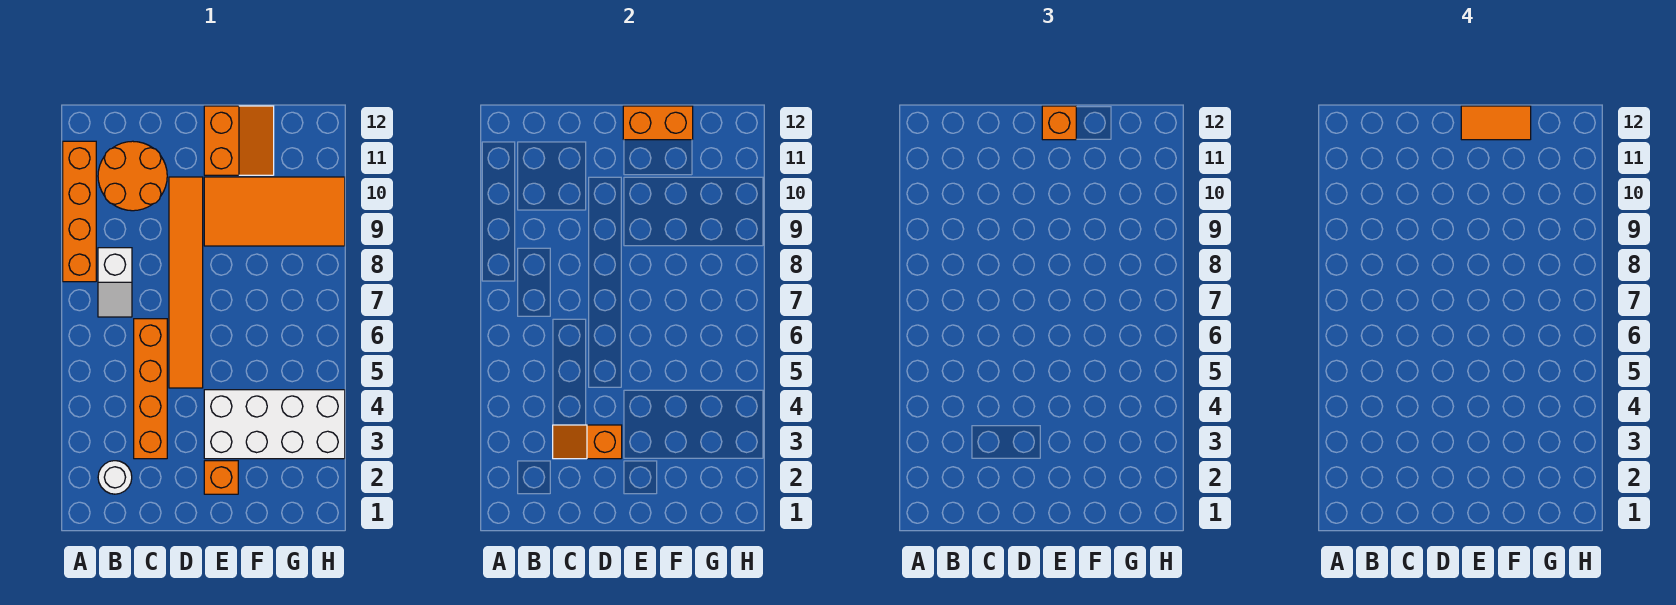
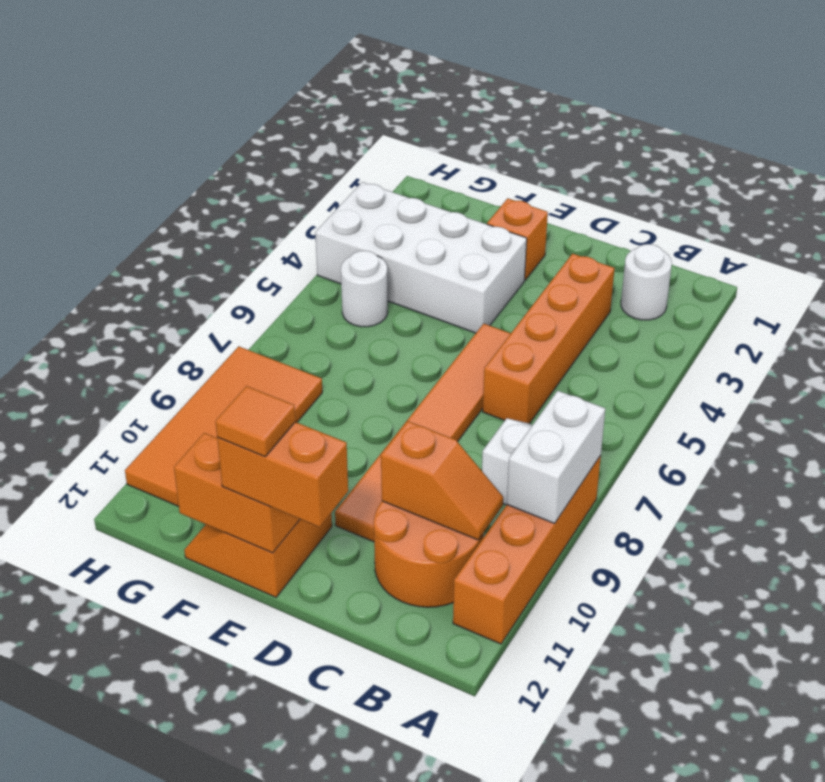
none -> white brick A8:A9 level 2
orange slope C3:D3 level 2 top D -> orange slope B10:C10 level 2 top C
orange tile E9:H10 level 1 -> orange tile G8:H11 level 1
orange brick E12 level 3 -> orange brick D12:E12 level 3
orange tile E12:F12 level 4 -> orange tile E12 level 4
none -> white round brick G5 level 1

